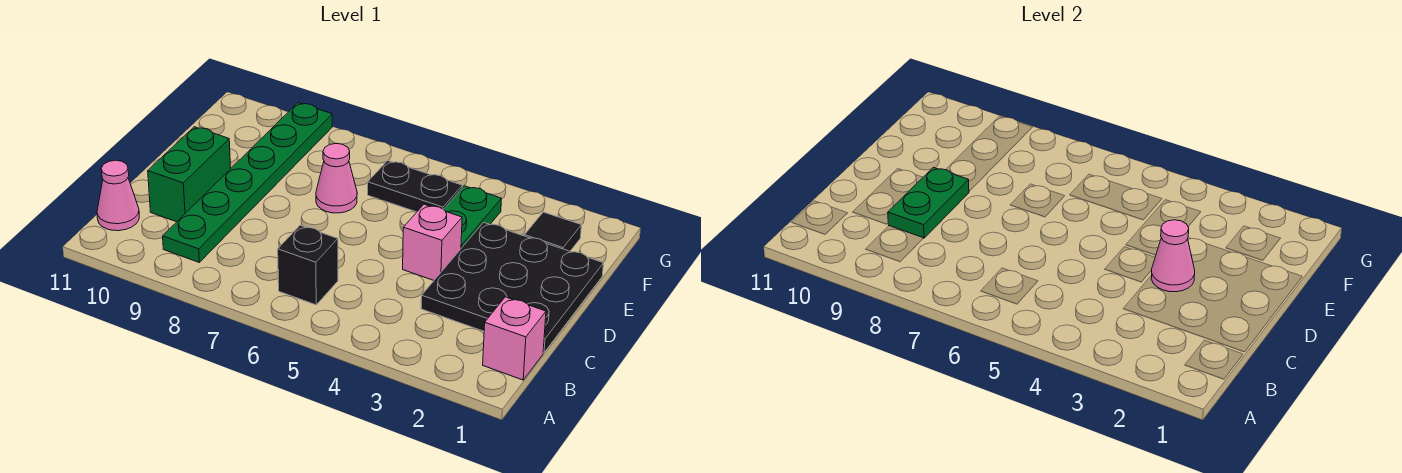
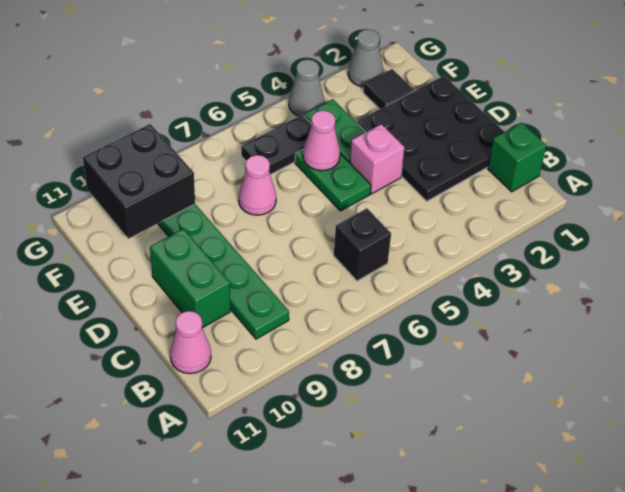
pink brick B1 level 1 -> green brick B1 level 1
green plate C9:D9 level 2 -> green plate D5:E5 level 1
pink cone D3 level 2 -> pink cone E5 level 2
none -> black brick F9:G10 level 2
none -> grey cone G2 level 1
none -> grey cone G4 level 1

